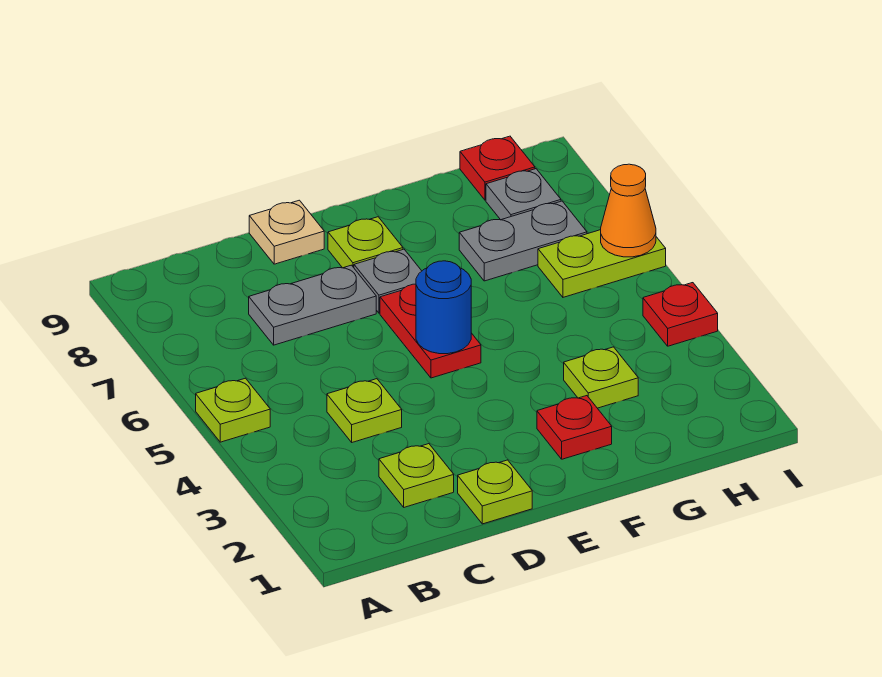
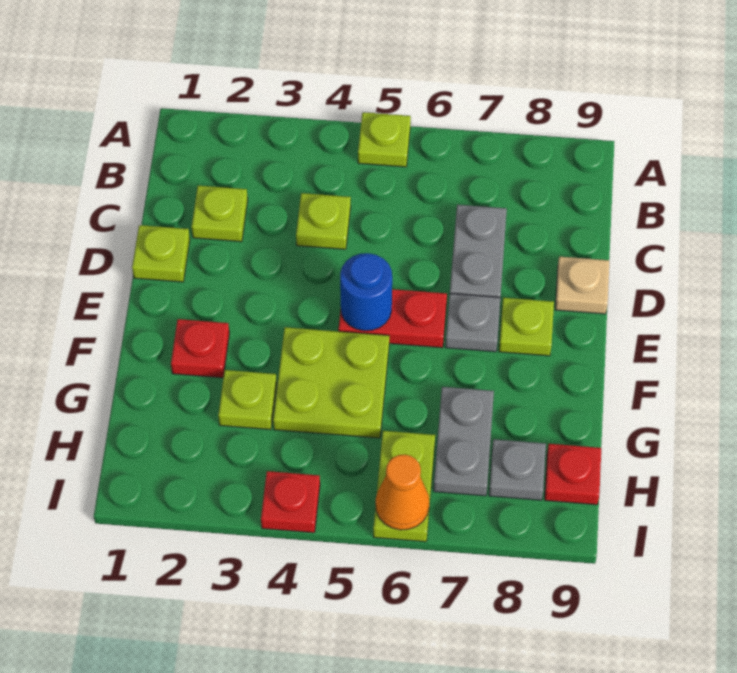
none -> lime plate F4:G5 level 1

